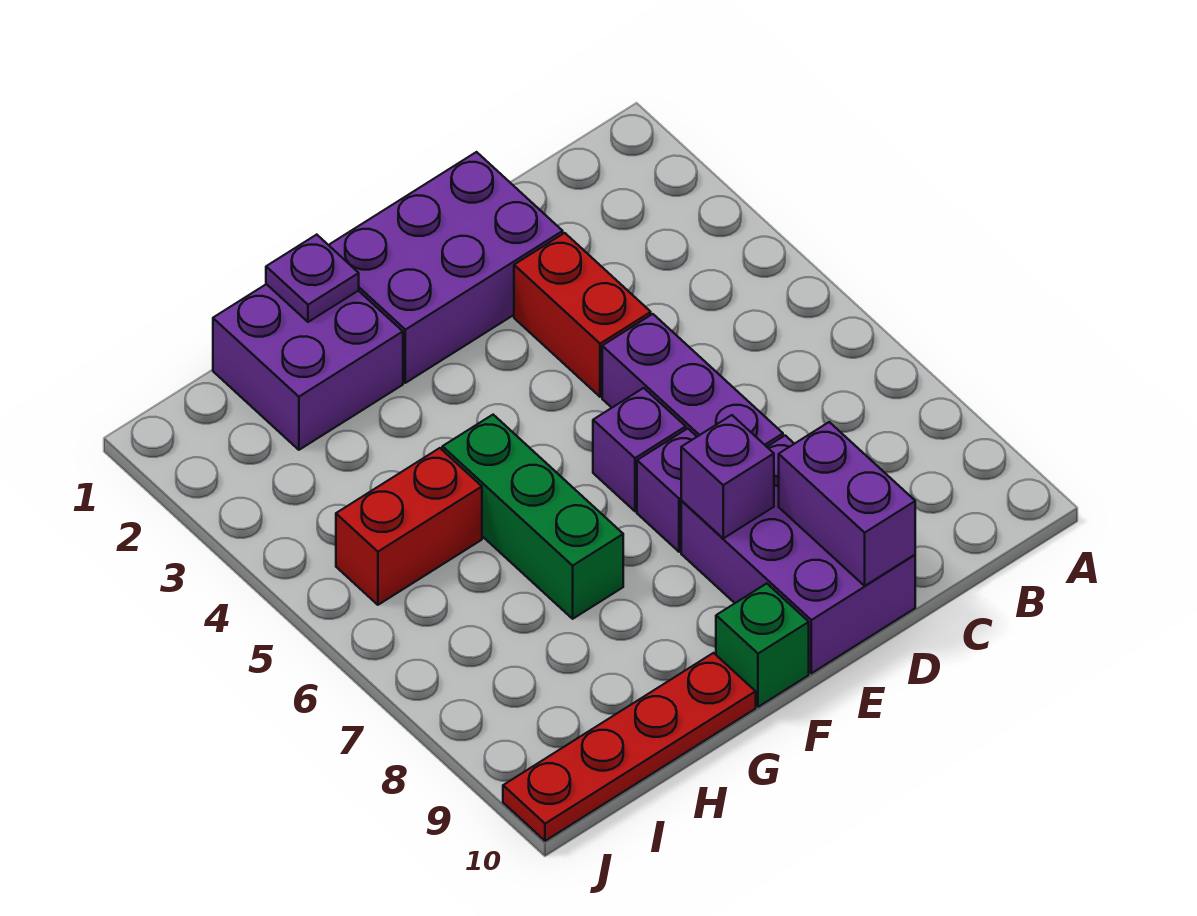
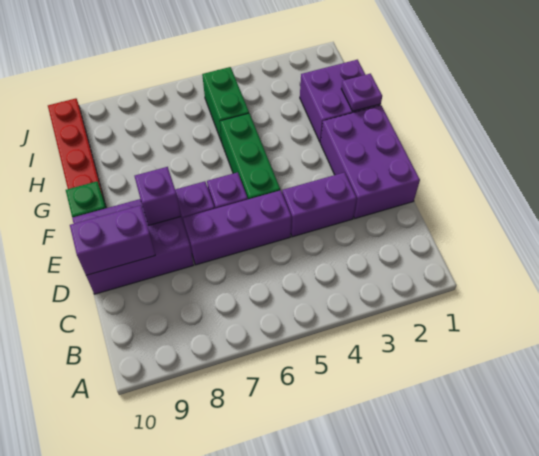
red brick D3:D4 level 1 -> purple brick D3:D4 level 1
green brick G5:G7 level 1 -> green brick E5:G5 level 1
red brick H5:I5 level 1 -> green brick H5:I5 level 1

